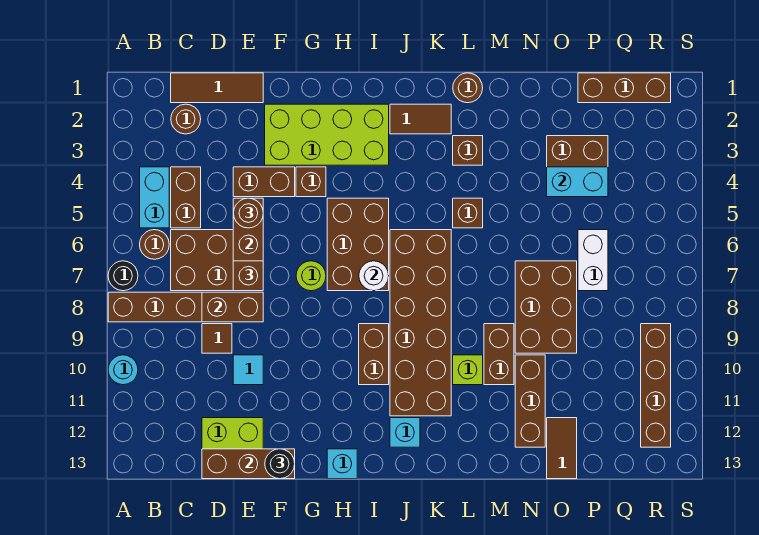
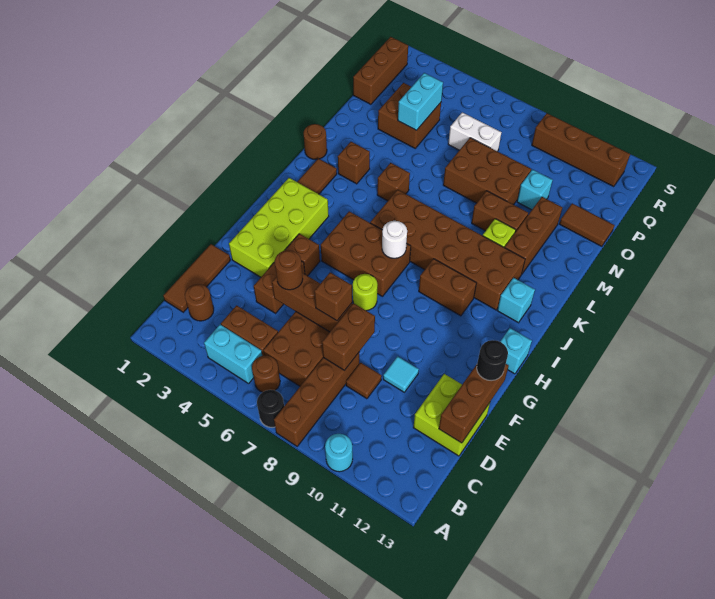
brown brick N10:N12 level 1 -> brown brick L11:N11 level 1
none -> cyan brick O10 level 1

